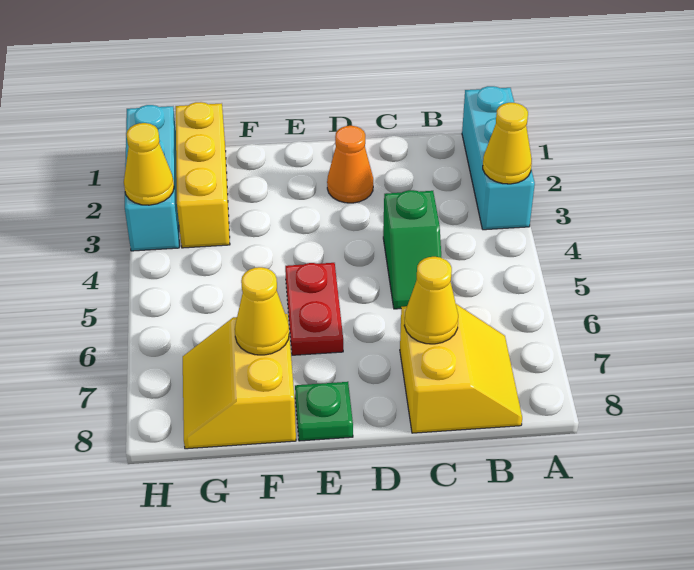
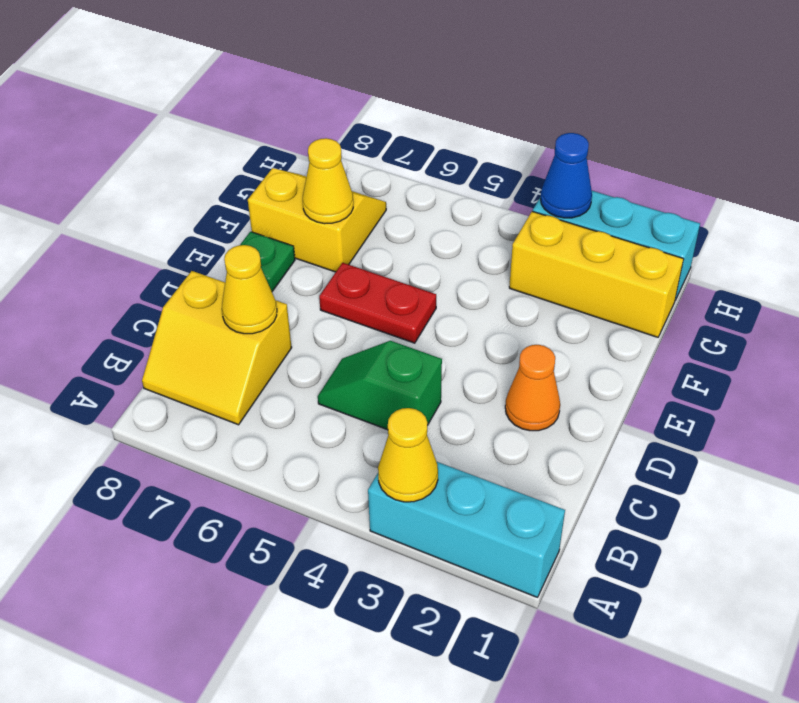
yellow cone H3 level 2 -> blue cone H3 level 2

